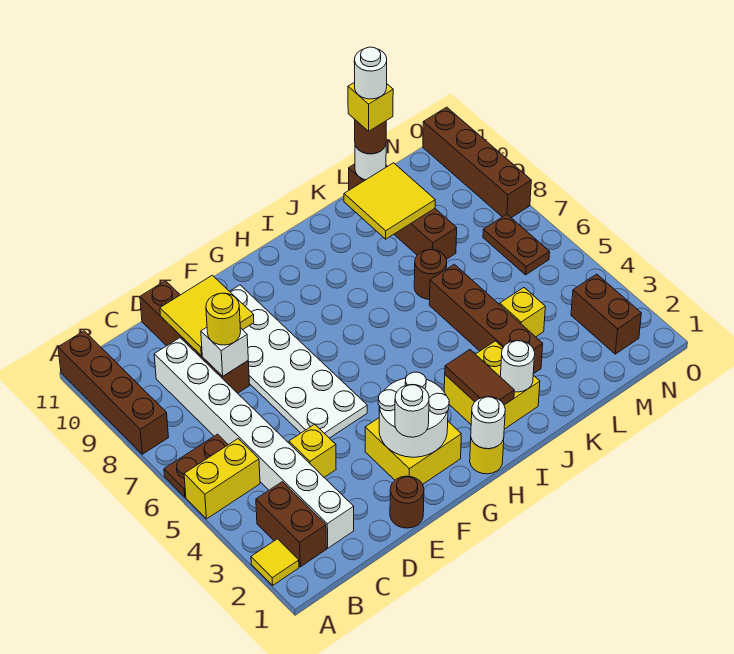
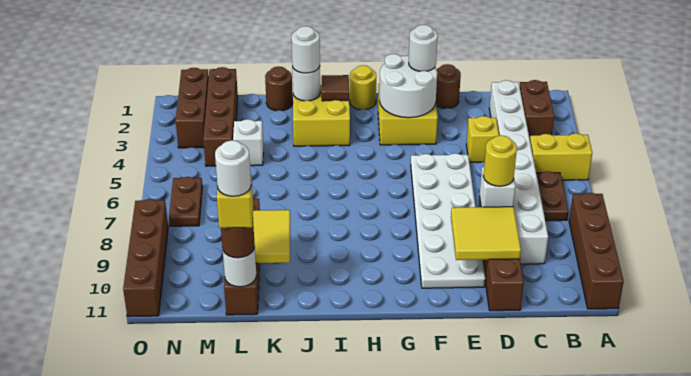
yellow tile A2 level 1 -> none
brown plate A6:B6 level 1 -> brown plate B6:B7 level 1
white round brick H1 level 2 -> white round brick J2 level 3
brown tile I2:I3 level 2 -> brown tile I2 level 2
brown brick K3:K6 level 1 -> brown brick M1:M4 level 1
brown round brick K7 level 1 -> brown round brick K1 level 1
yellow brick L4 level 1 -> white brick L4 level 1
brown brick N2:N3 level 1 -> brown brick N1:N3 level 1

